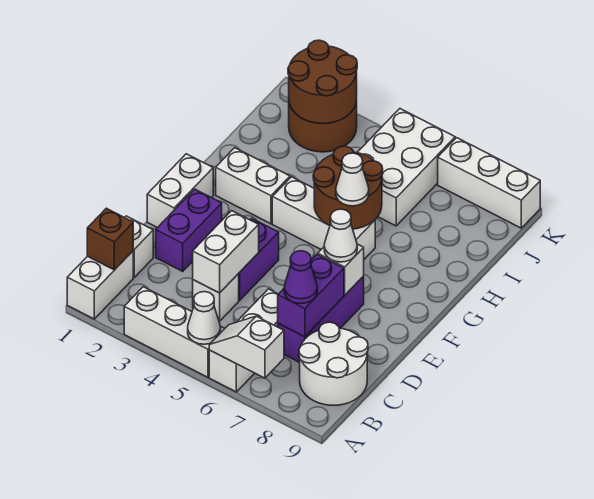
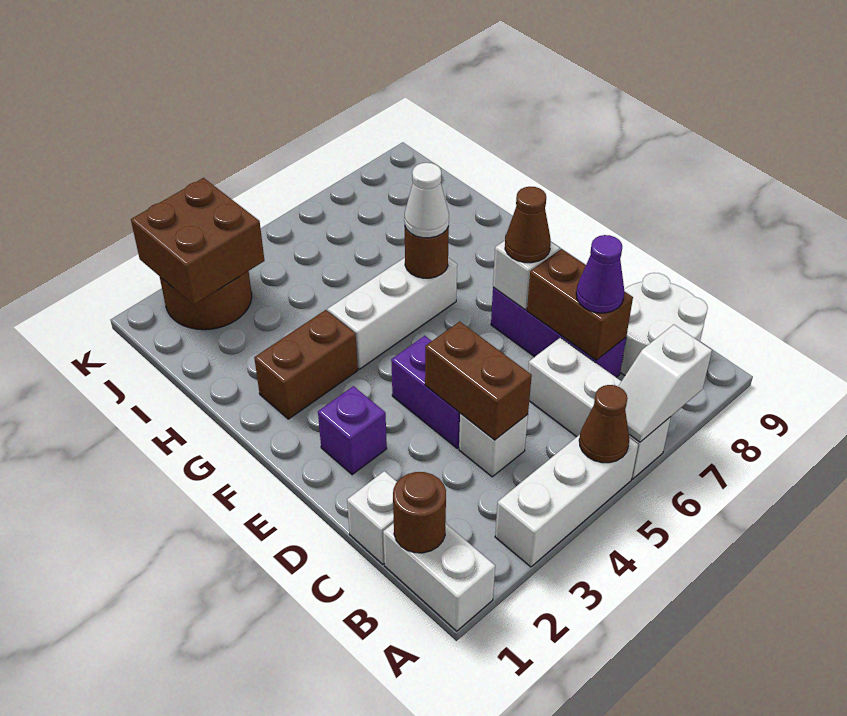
white cone A5 level 2 -> brown cone A5 level 2
brown brick B1 level 2 -> brown round brick B1 level 2
white brick C4:D4 level 2 -> brown brick C4:D4 level 2
purple brick C7:D7 level 2 -> brown brick C7:D7 level 2
purple brick D2:E2 level 1 -> purple brick E2 level 1
white brick E1:F1 level 1 -> none
white cone E7 level 3 -> brown cone E7 level 3
white brick G2:G3 level 1 -> brown brick G2:G3 level 1
brown round brick G5:H6 level 2 -> brown round brick G6 level 2
white brick I5:K6 level 1 -> none
brown round brick J2:K3 level 2 -> brown brick J2:K3 level 2
white brick K7:K9 level 1 -> none

